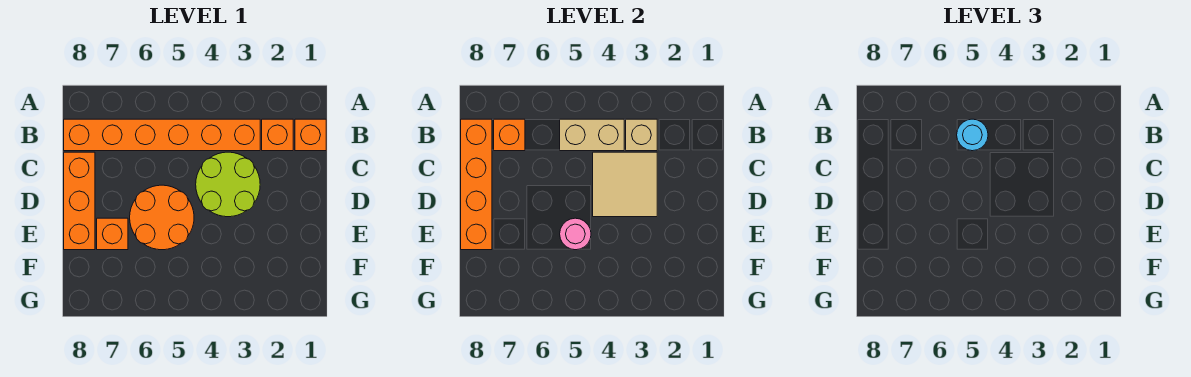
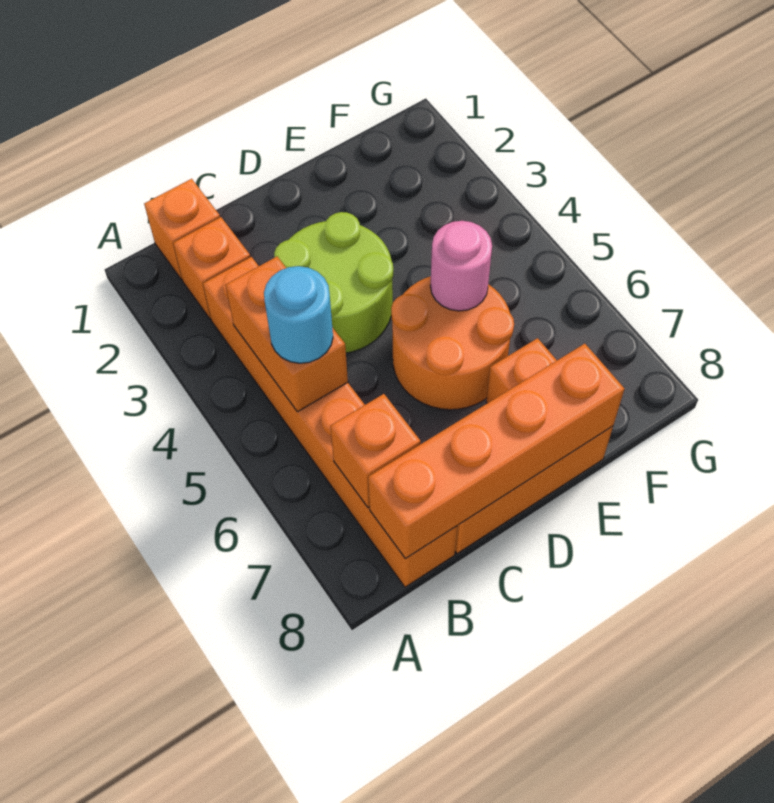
tan brick B3 level 2 -> none
tan brick B4:B5 level 2 -> orange brick B4:B5 level 2
tan tile C3:D4 level 2 -> none

